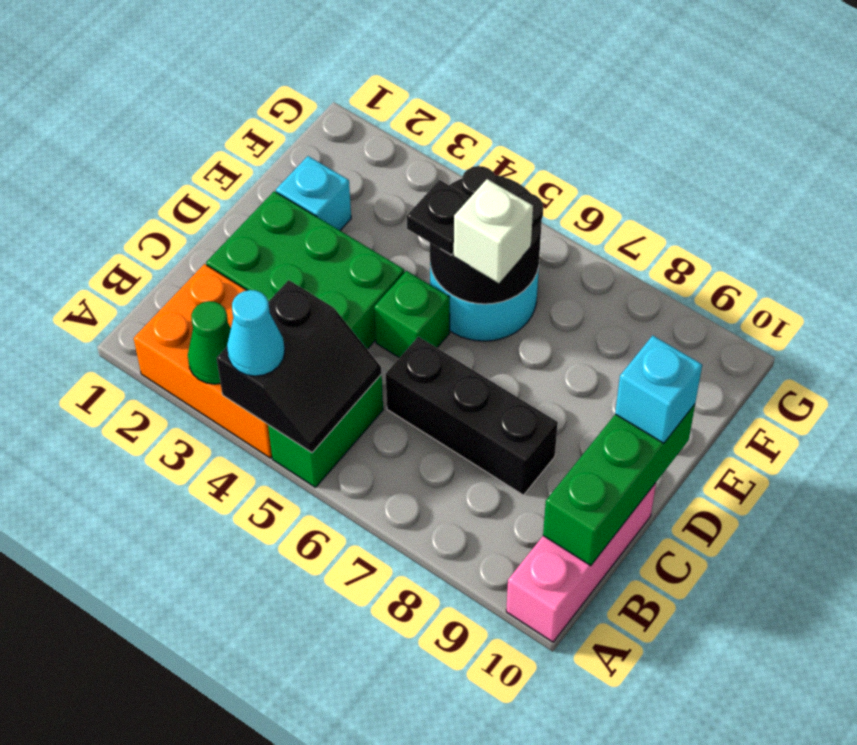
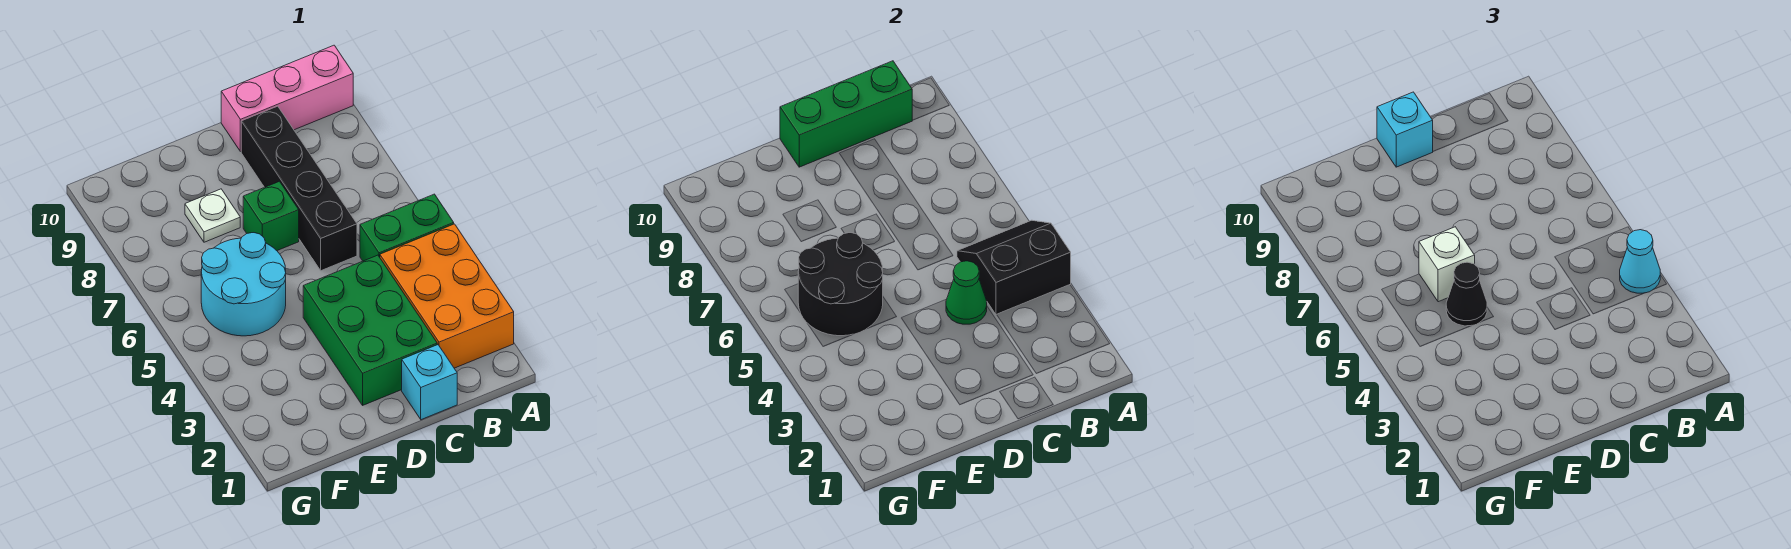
green cone A3 level 2 -> green cone C4 level 2
black brick C6:C8 level 1 -> black brick C6:C9 level 1
green brick D5 level 1 -> green brick D7 level 1
cyan brick E2 level 1 -> cyan brick C1 level 1
black plate E5 level 3 -> black cone E5 level 3
none -> white plate E8 level 1

